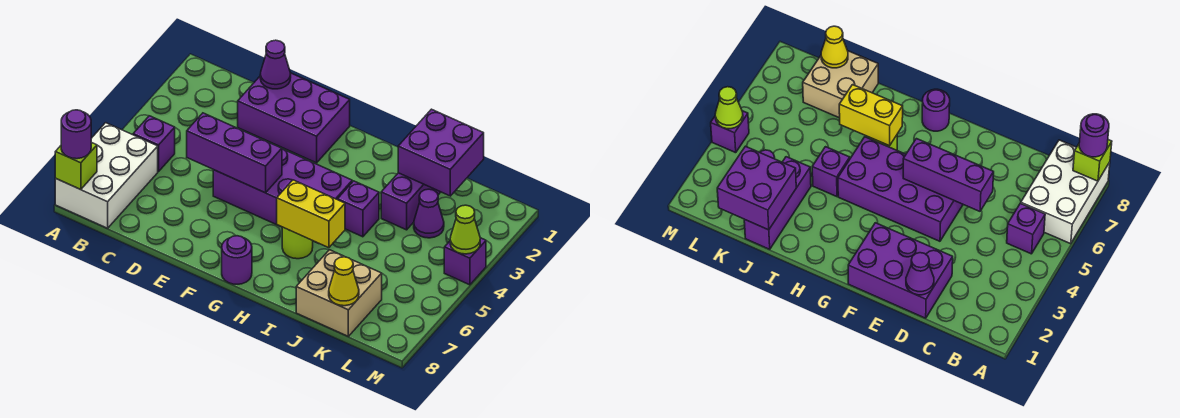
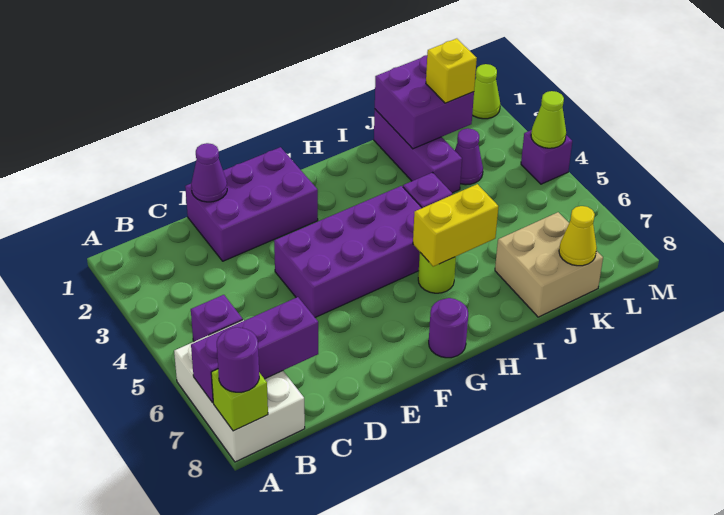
purple brick D5:F5 level 2 -> purple brick A7:C7 level 2
none -> yellow brick K2 level 3
none -> lime cone M1 level 1

